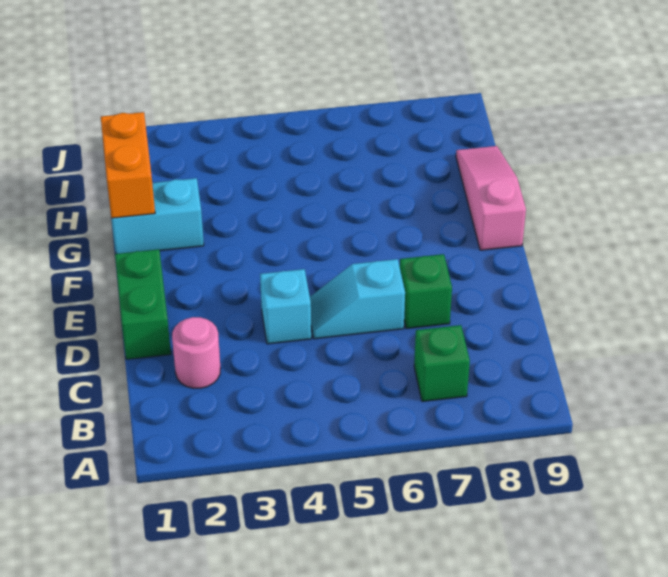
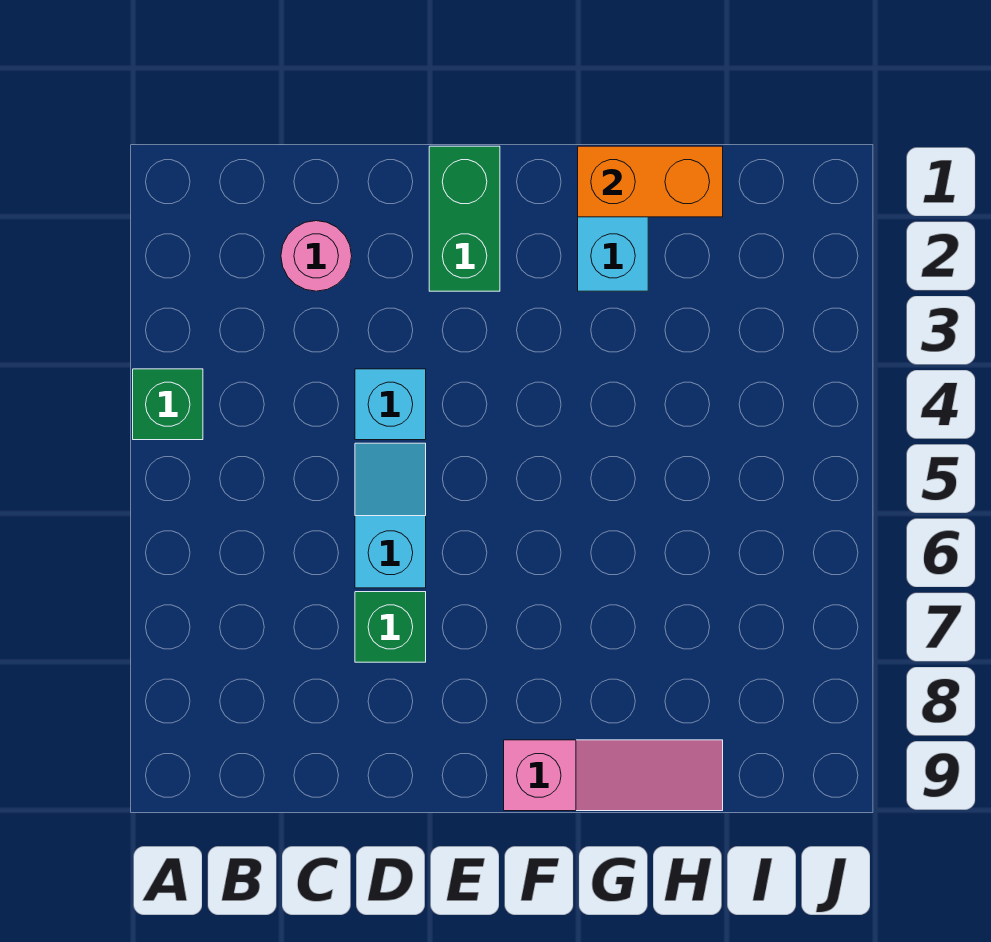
green brick B7 level 1 -> green brick A4 level 1
green brick D1:E1 level 1 -> green brick E1:E2 level 1

